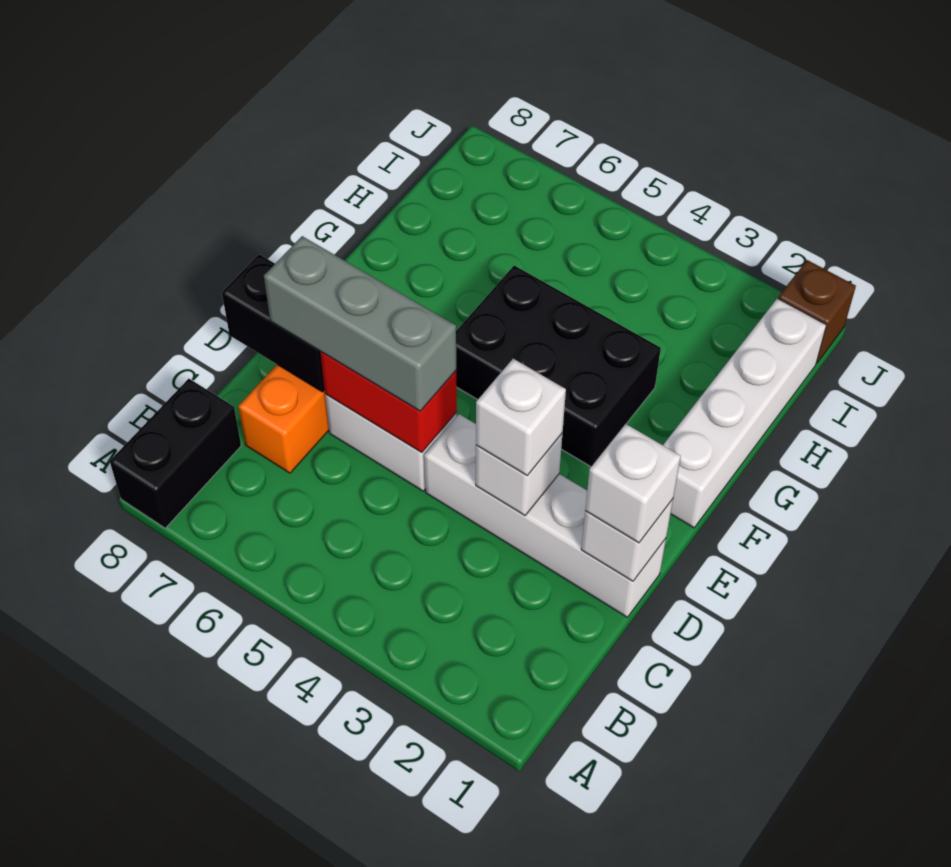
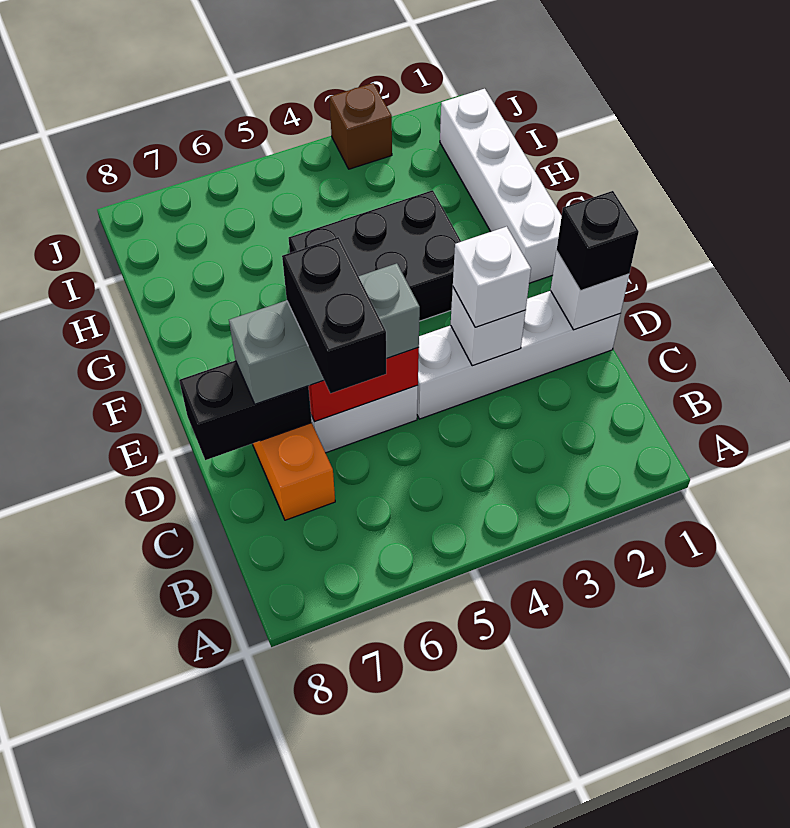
black brick A8:B8 level 1 -> black brick C6:D6 level 4
white brick D1 level 3 -> black brick D1 level 3
brown brick J1 level 1 -> brown brick J3 level 1

